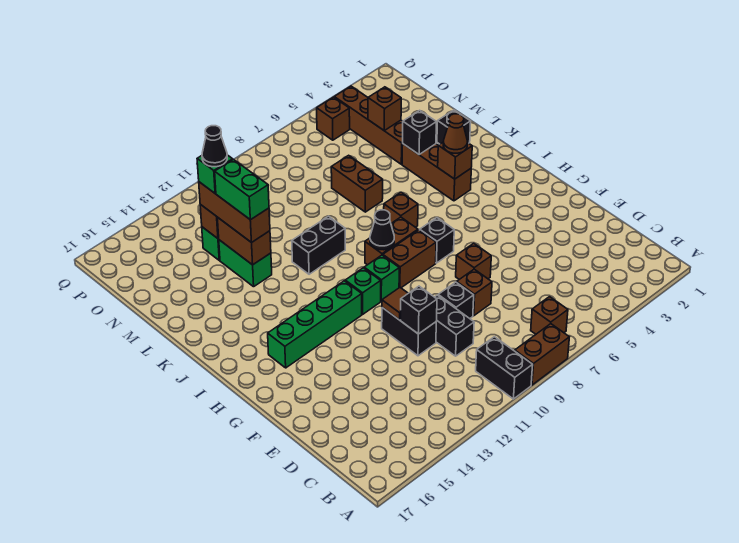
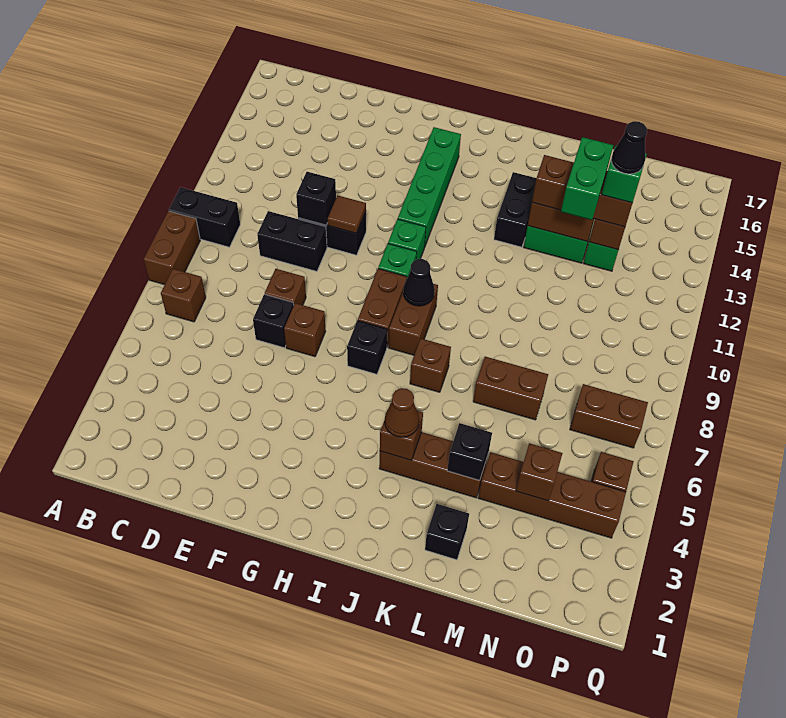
black brick E9 level 1 -> black brick E7 level 1
black brick K10:K11 level 1 -> black brick K13:K14 level 1
green brick L13:M13 level 4 -> green brick M12:M13 level 4
none -> brown brick O7:P7 level 1

